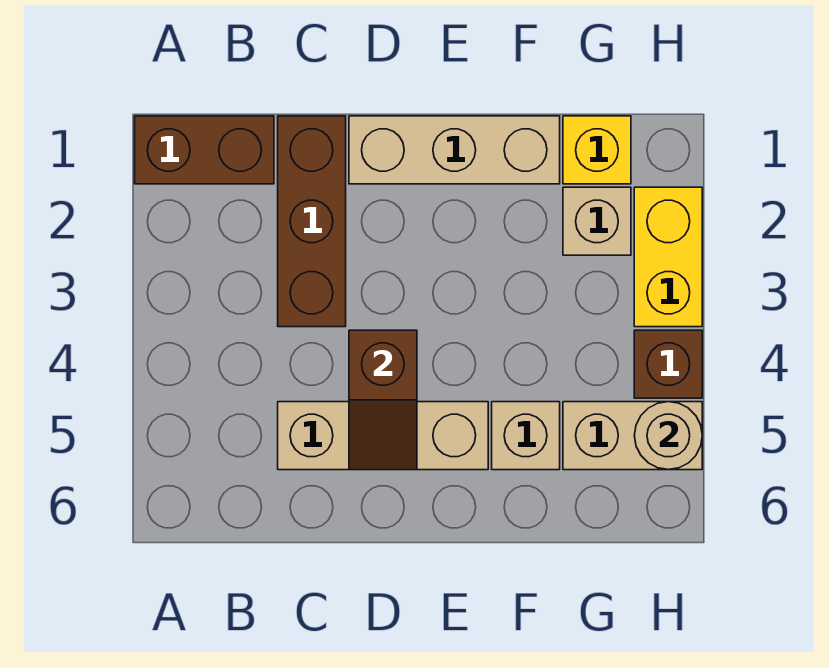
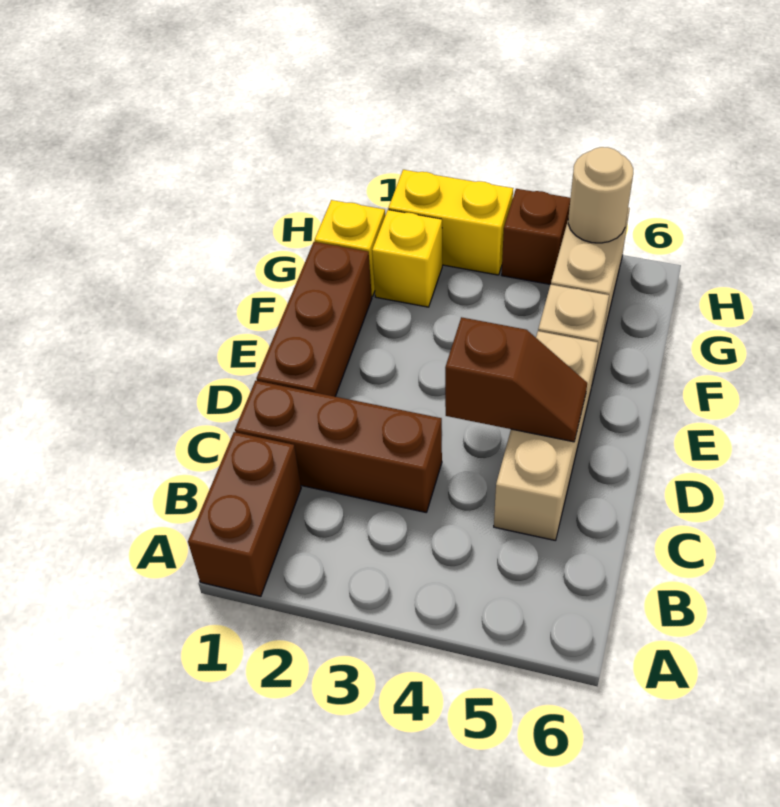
tan brick D1:F1 level 1 -> brown brick D1:F1 level 1
tan brick G2 level 1 -> yellow brick G2 level 1

